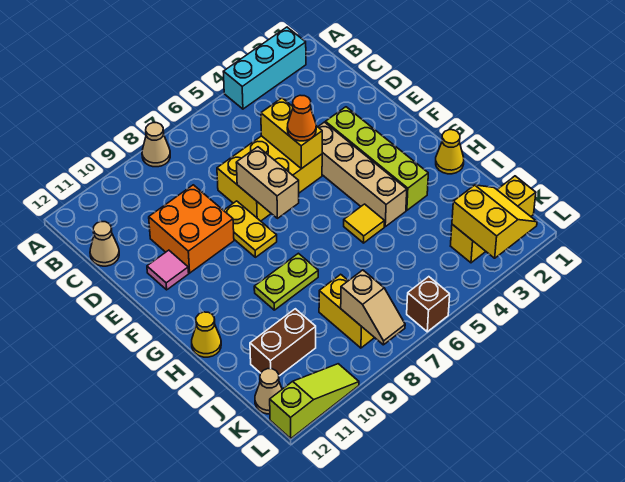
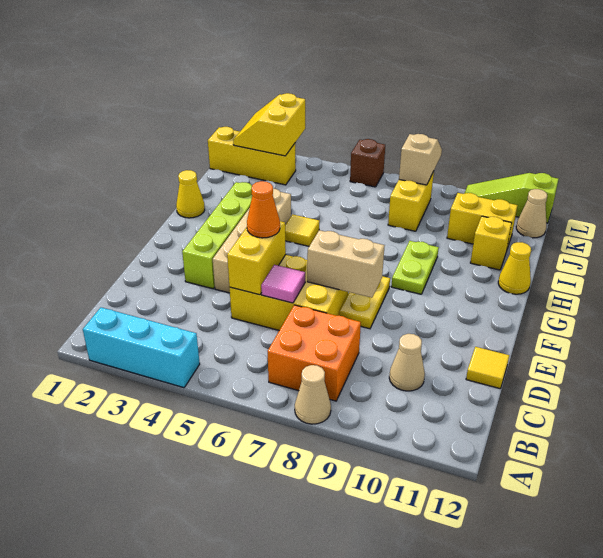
tan cone C12 level 1 -> tan cone C10 level 1
orange brick D9:E10 level 1 -> orange brick B7:C8 level 1
none -> yellow tile D12 level 1
tan brick E7:F7 level 2 -> tan brick E7:E8 level 2
pink tile E11 level 1 -> pink tile D6 level 2
lime plate H8:H9 level 1 -> lime plate G9:H9 level 1
none -> yellow brick I11 level 1
brown brick J10:J11 level 1 -> yellow brick J10:J11 level 1

